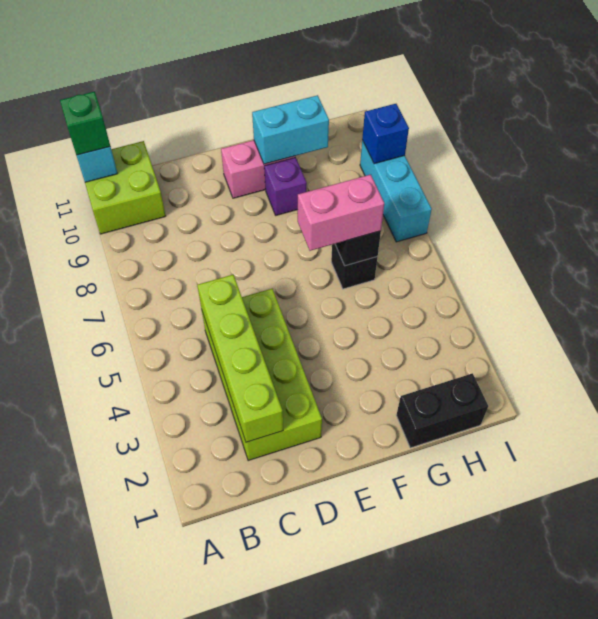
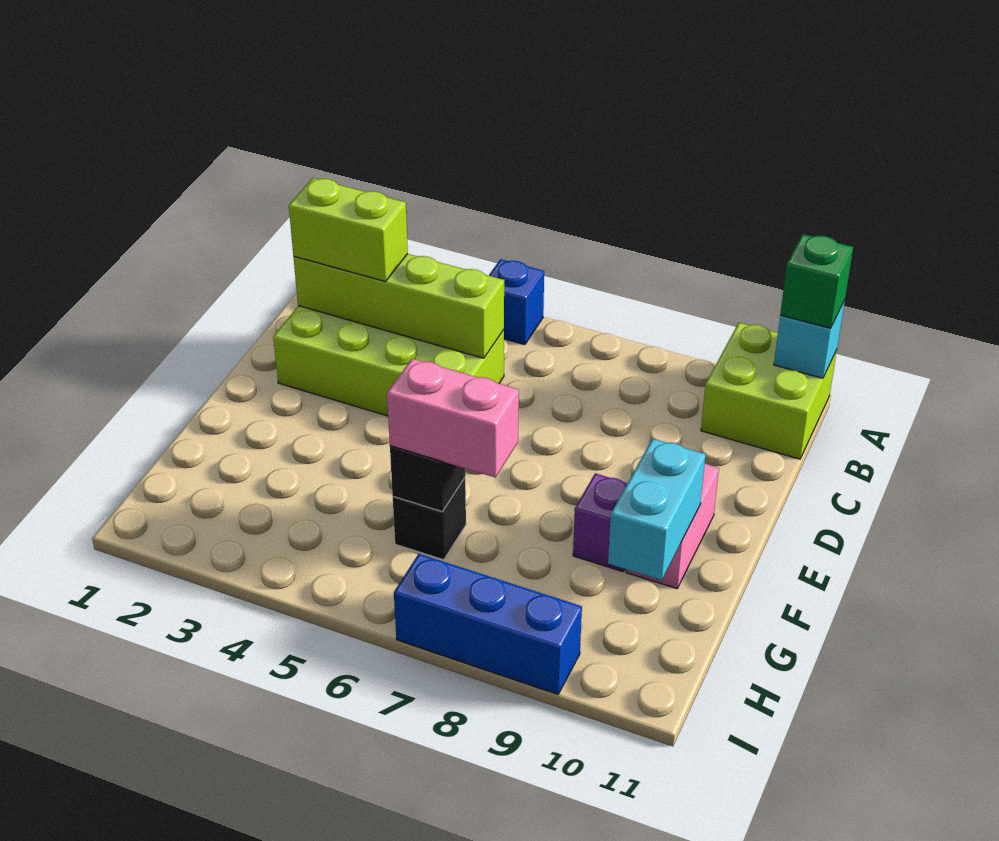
none -> lime brick C2:C3 level 3
pink brick F6:G6 level 3 -> pink brick G6:G7 level 3
black brick G1:H1 level 1 -> none
cyan brick I7:I9 level 1 -> blue brick I7:I9 level 1
blue brick I9 level 2 -> blue brick A5 level 1

